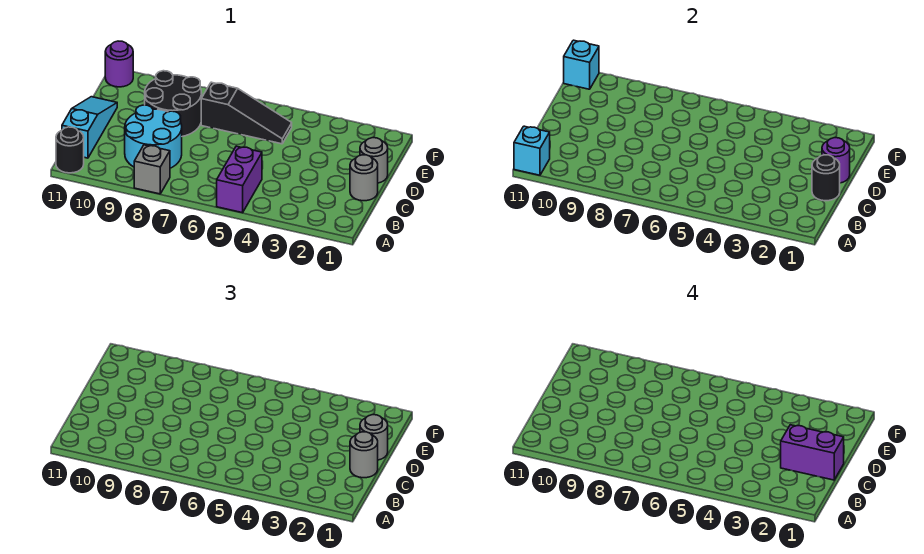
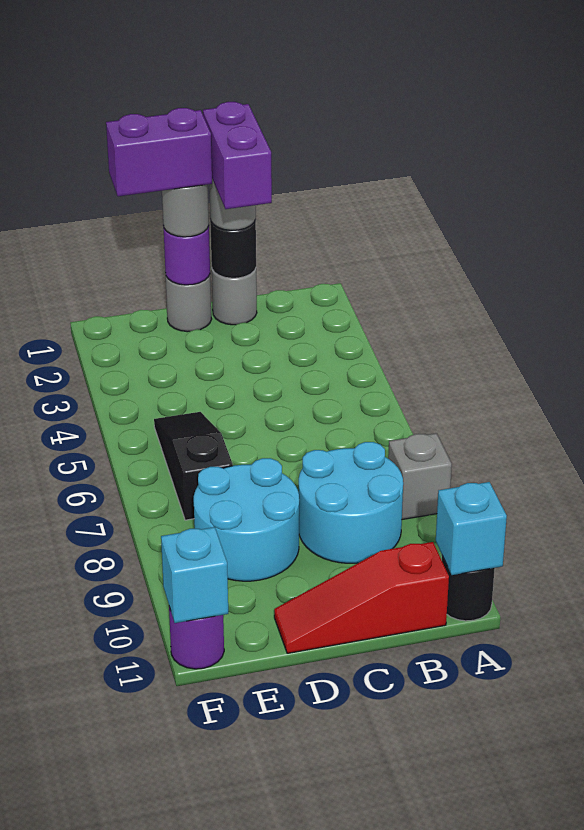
purple brick A5:B5 level 1 -> purple brick D1:E1 level 4
cyan slope B11:D11 level 1 top B -> red slope B11:D11 level 1 top B
black round brick D8:E9 level 1 -> cyan round brick D8:E9 level 1

